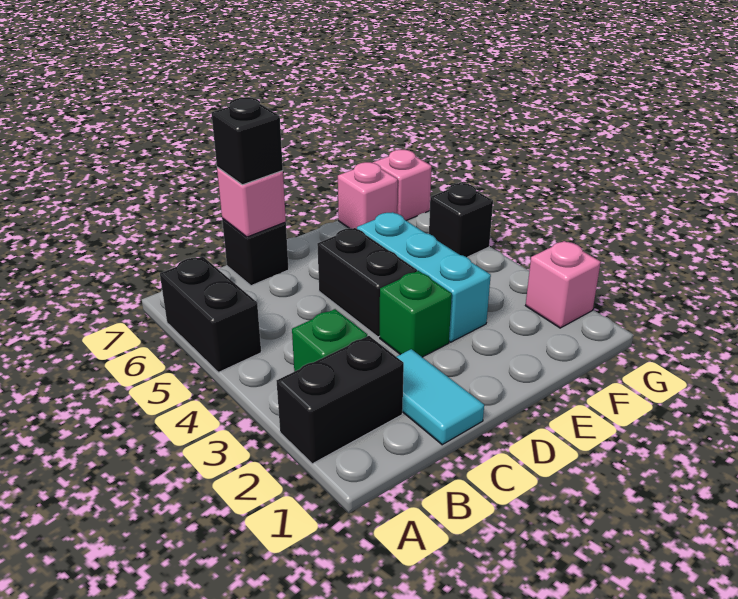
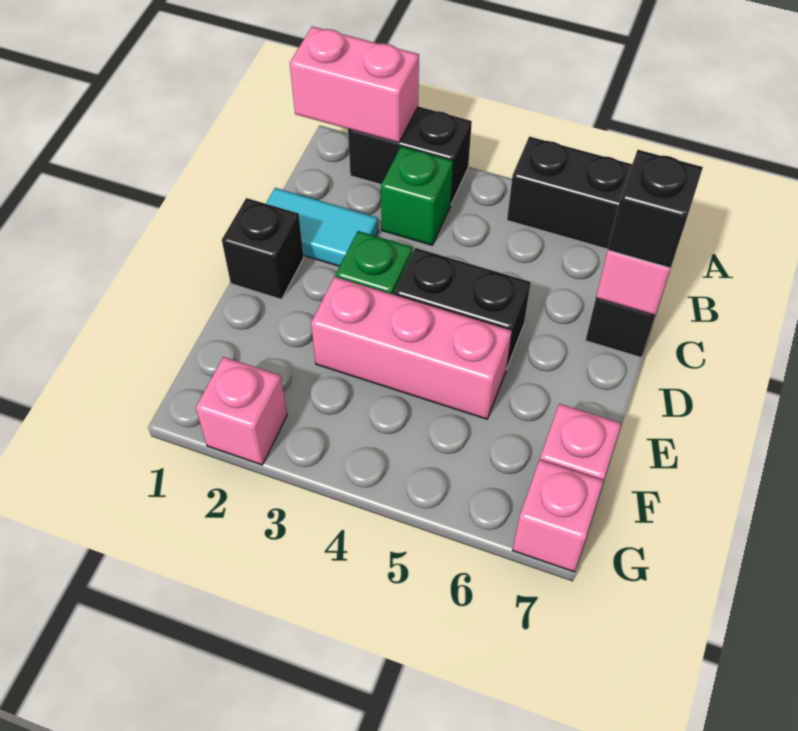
none -> pink brick A1:A2 level 2
black brick A2:B2 level 1 -> black brick A2:A3 level 1
cyan brick E3:E5 level 1 -> pink brick E3:E5 level 1
black brick G5 level 1 -> black brick D1 level 1

